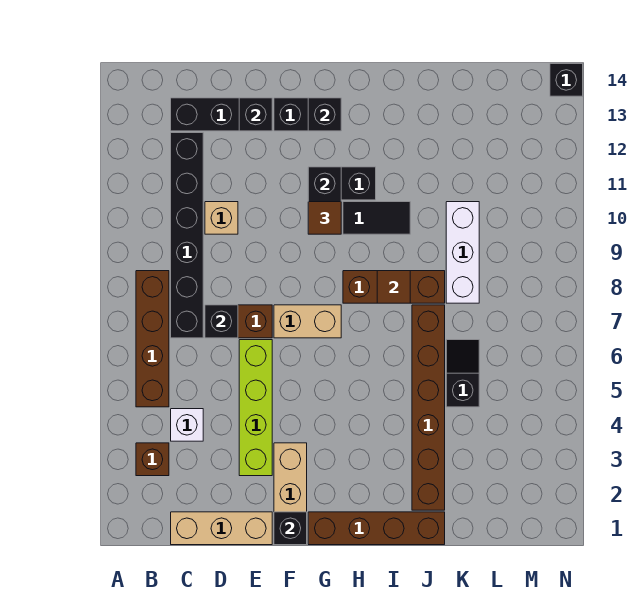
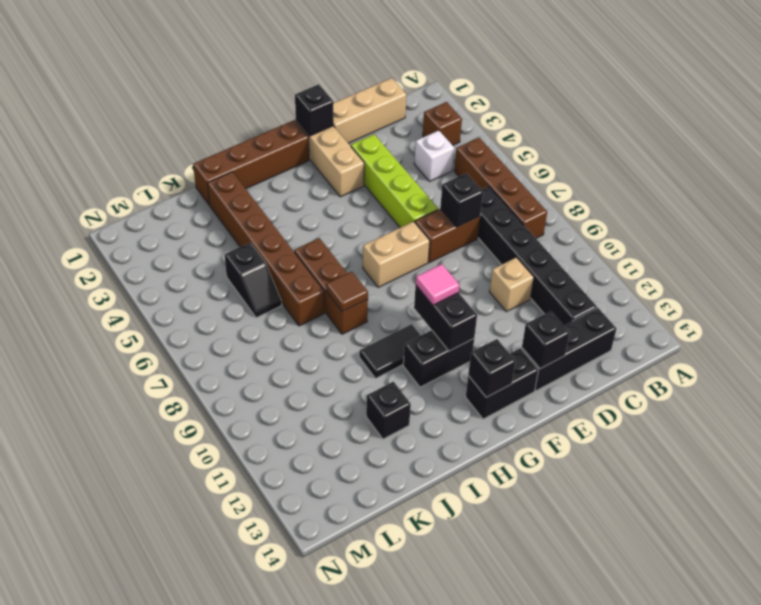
brown tile G10 level 3 -> pink tile G10 level 3
brown brick H8:J8 level 1 -> brown brick I6:I8 level 1
white brick K8:K10 level 1 -> none
black brick N14 level 1 -> black brick J12 level 1

